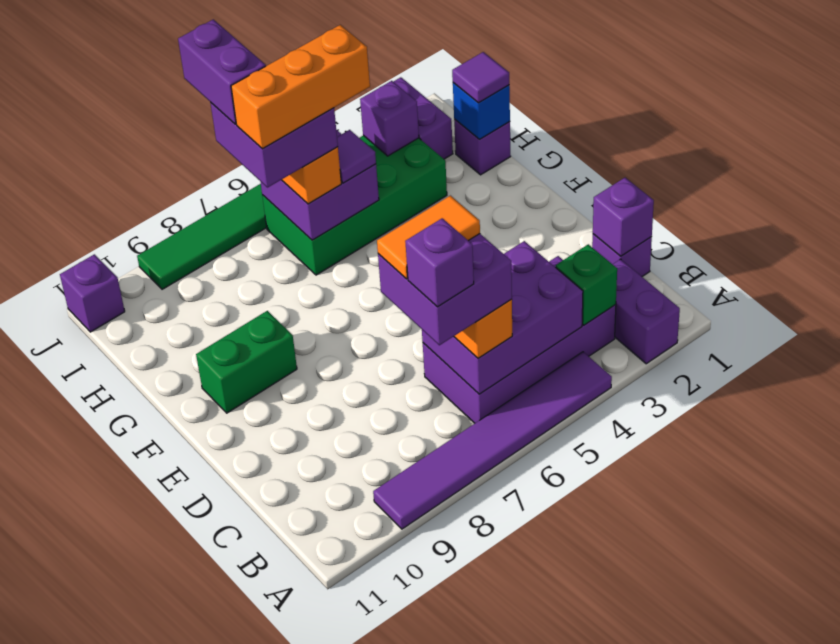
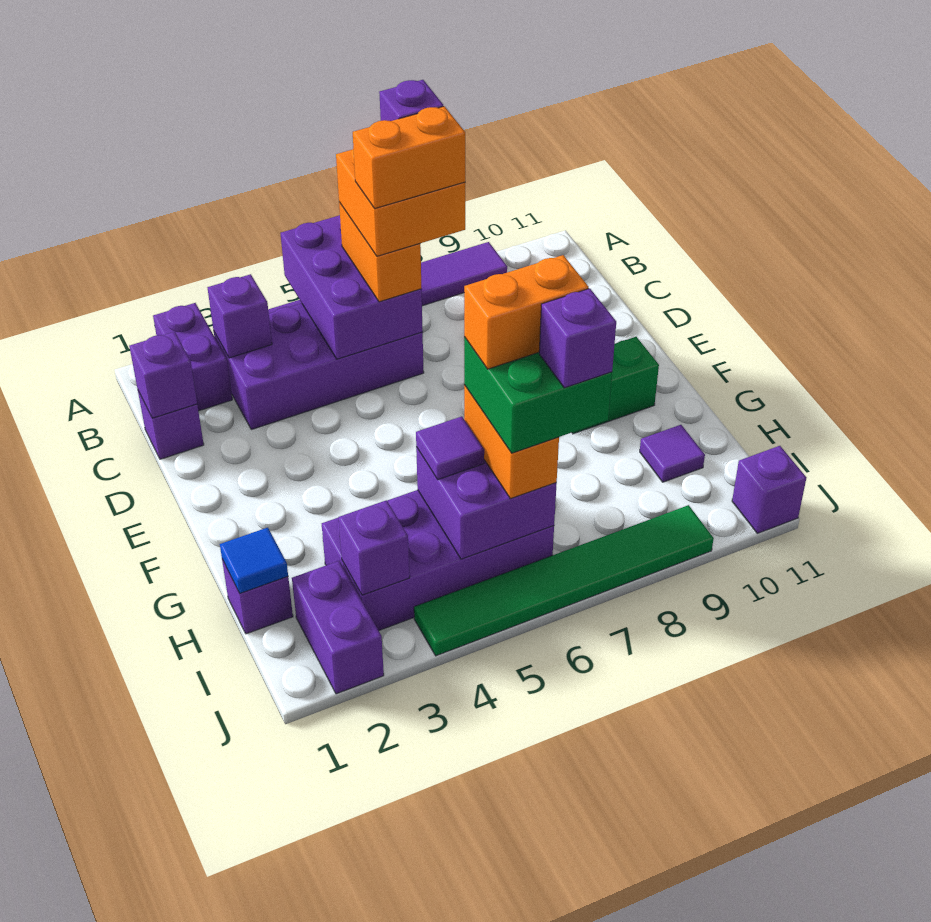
green brick B3 level 2 -> purple brick B3 level 2
purple brick B4:C6 level 2 -> purple brick A5:C6 level 2
purple brick B6:C7 level 4 -> orange brick B6:C7 level 4
orange tile C6:C7 level 5 -> orange brick C6:C7 level 5
blue brick H1 level 2 -> blue tile H1 level 2
purple tile H1 level 3 -> purple tile H10 level 1
green brick H3:I6 level 1 -> purple brick H3:I6 level 1
orange brick H5:H7 level 5 -> orange brick H6:H7 level 5
purple brick H6:I7 level 4 -> green brick H6:I7 level 4
purple brick I7:J7 level 5 -> purple brick I7 level 5

